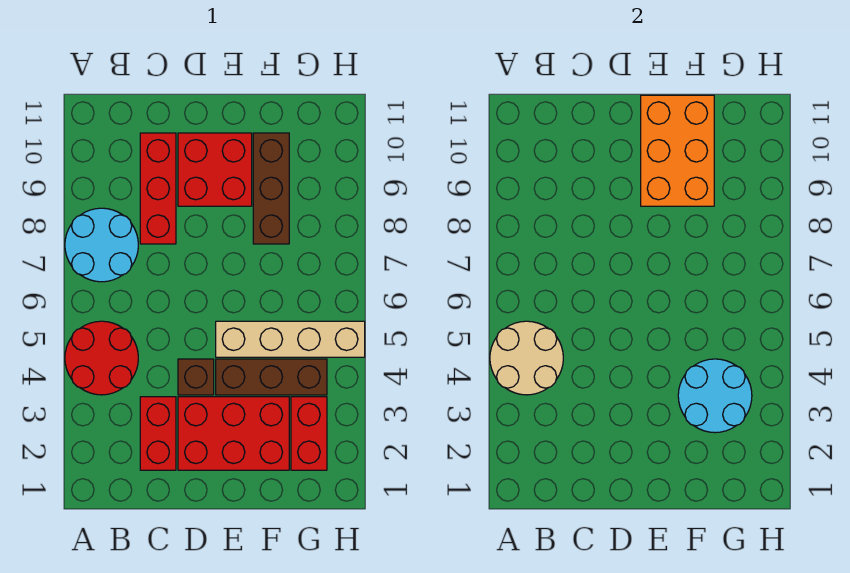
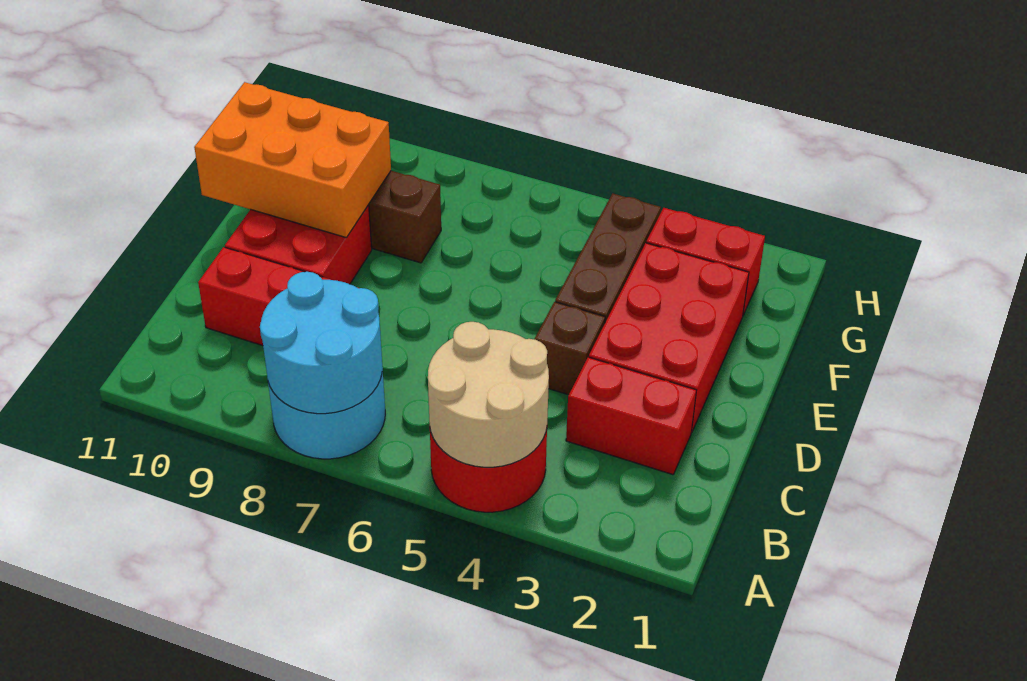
tan brick E5:H5 level 1 -> none
cyan round brick F3:G4 level 2 -> cyan round brick A7:B8 level 2

